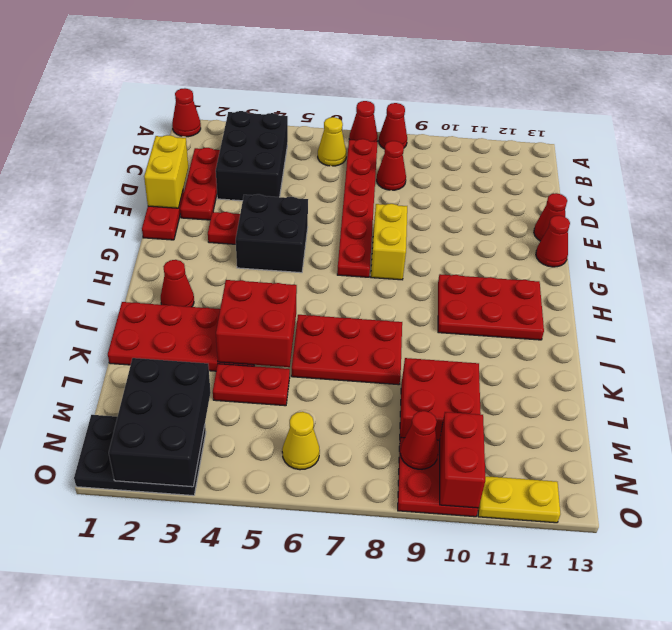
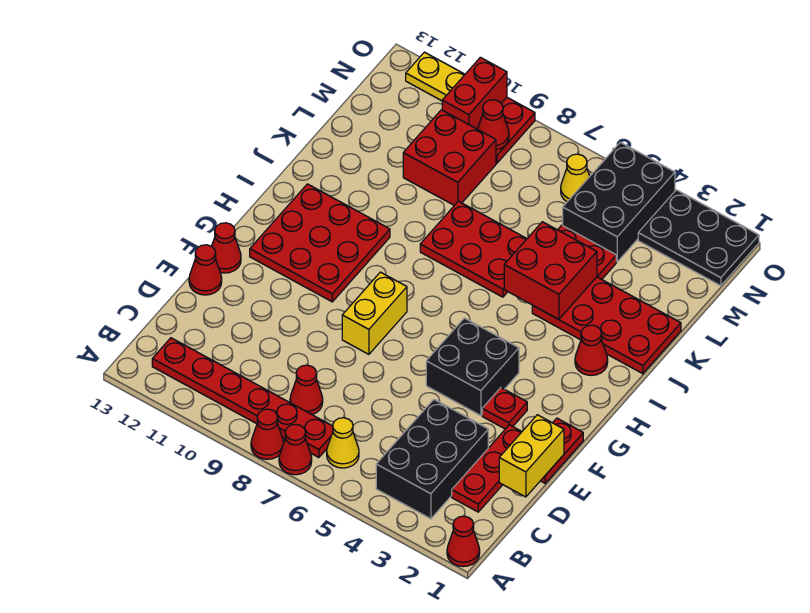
red plate B7:G7 level 1 -> red plate B7:B12 level 1
red plate H10:I12 level 1 -> red plate G10:I12 level 1
black brick M2:O3 level 2 -> black brick M4:O5 level 1

